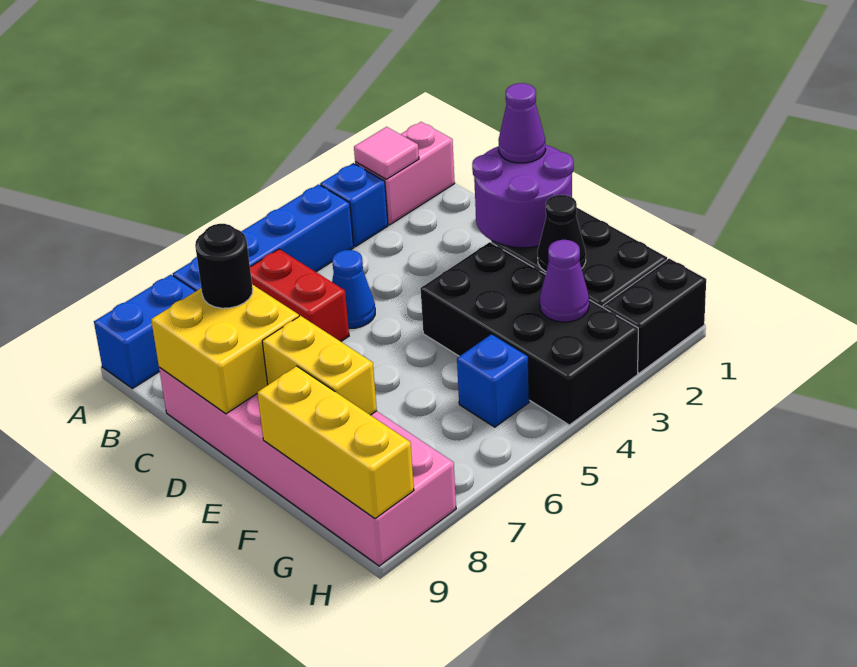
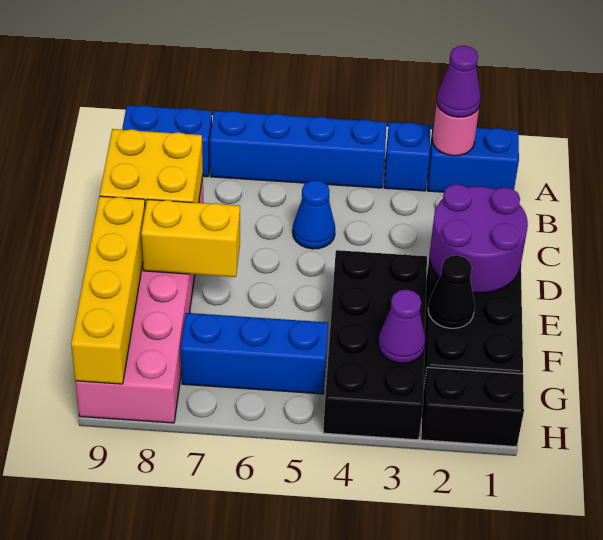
pink brick A1:A2 level 1 -> blue brick A1:A2 level 1
pink tile A2 level 2 -> pink round brick A2 level 2
red brick B6:C6 level 1 -> none
black round brick C8 level 3 -> none
purple cone D1 level 3 -> purple cone A2 level 3
yellow brick E8:F8 level 2 -> yellow brick E7:E8 level 2
yellow brick F9:H9 level 2 -> yellow brick E9:H9 level 2
blue brick G5 level 1 -> blue brick G5:G7 level 1

